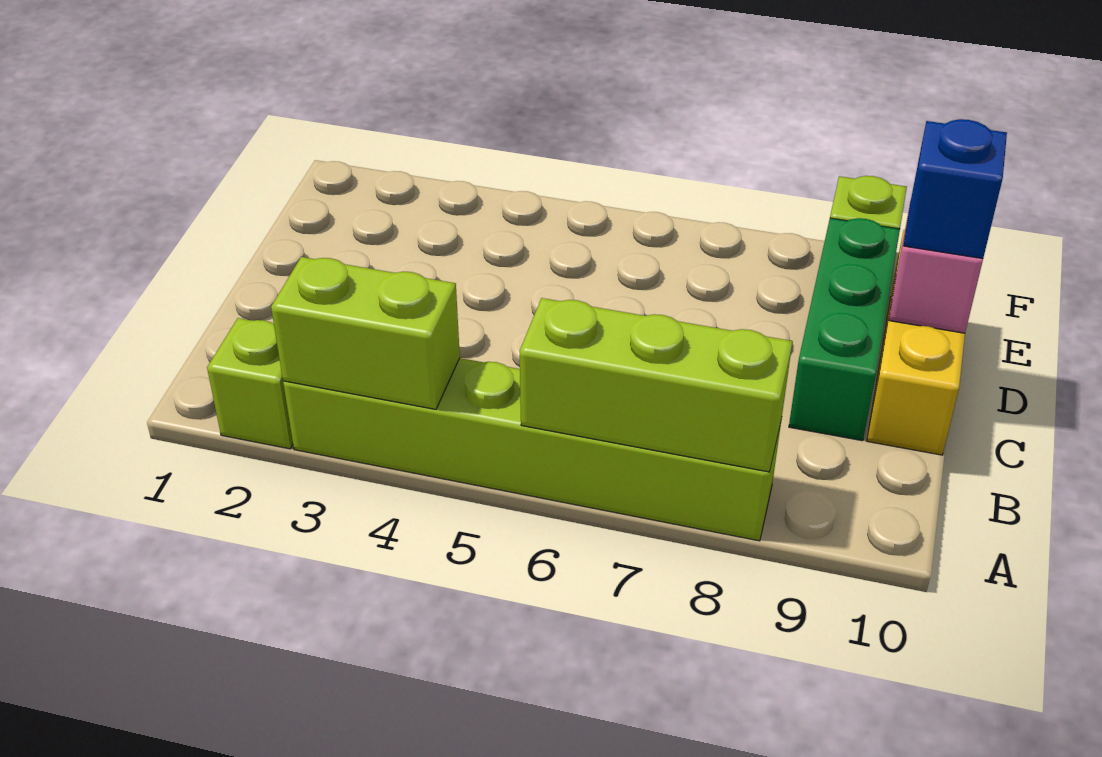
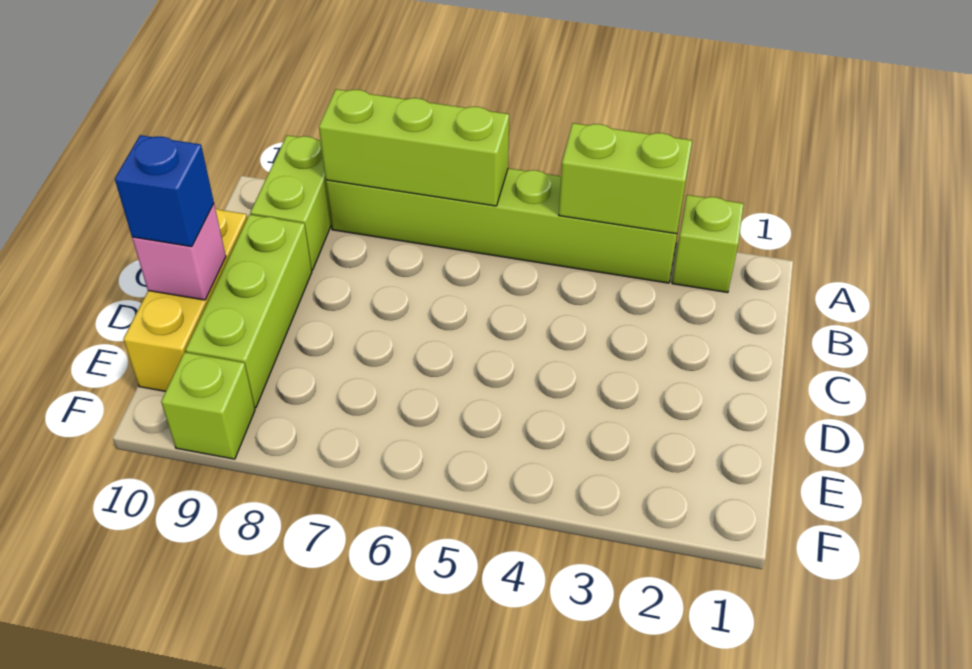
none -> lime brick A9:B9 level 1
green brick C9:E9 level 1 -> lime brick C9:E9 level 1

